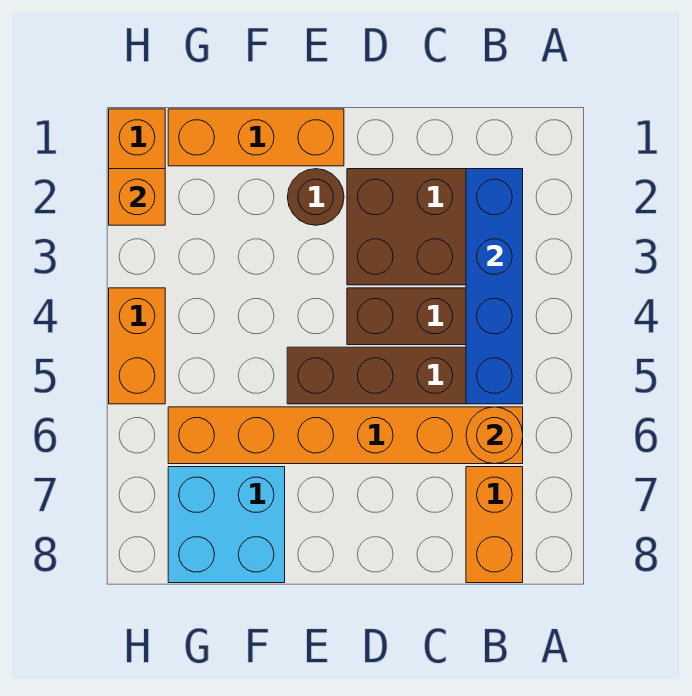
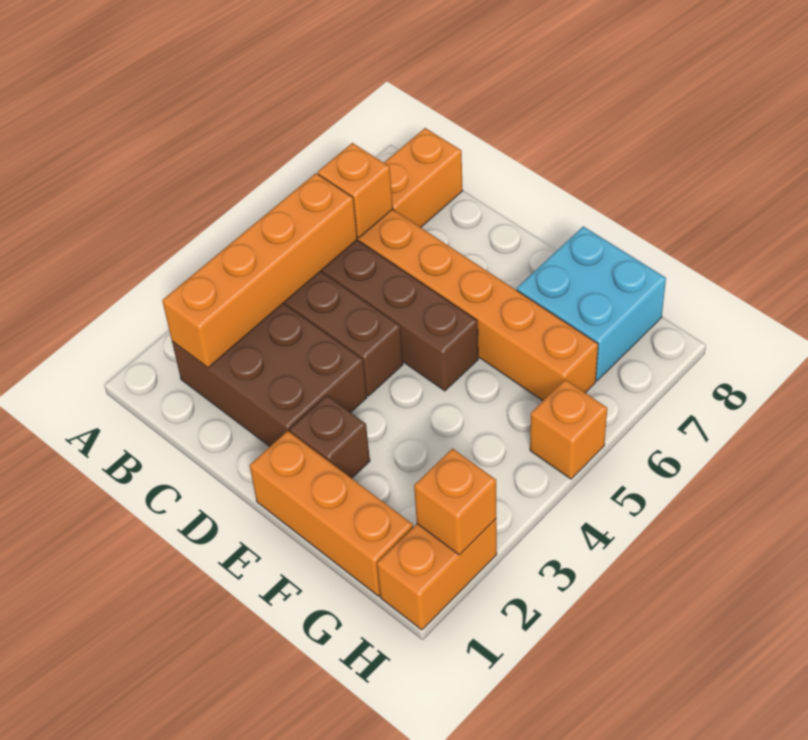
blue brick B2:B5 level 2 -> orange brick B2:B5 level 2
orange round brick B6 level 2 -> orange brick B6 level 2
brown round brick E2 level 1 -> brown brick E2 level 1
orange brick H4:H5 level 1 -> orange brick H5 level 1

